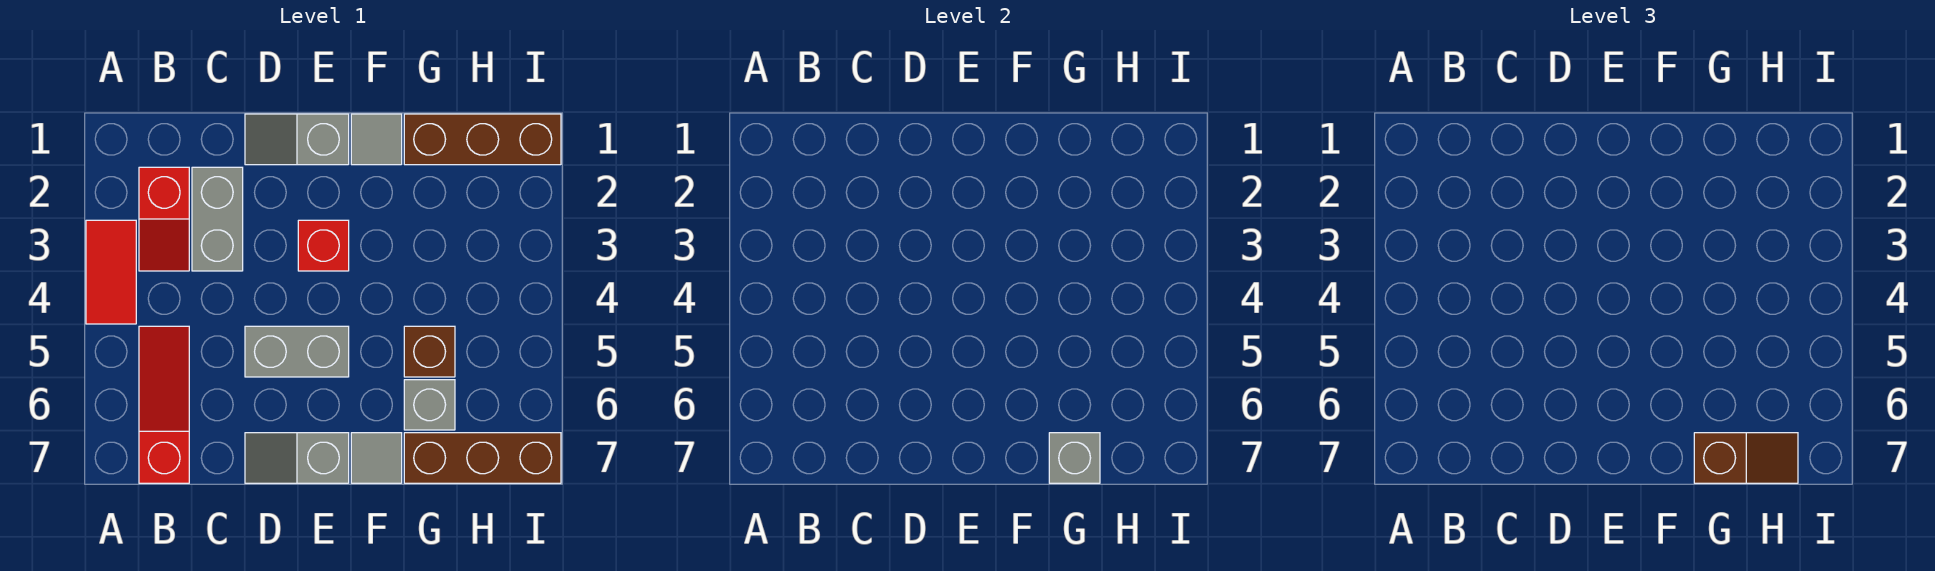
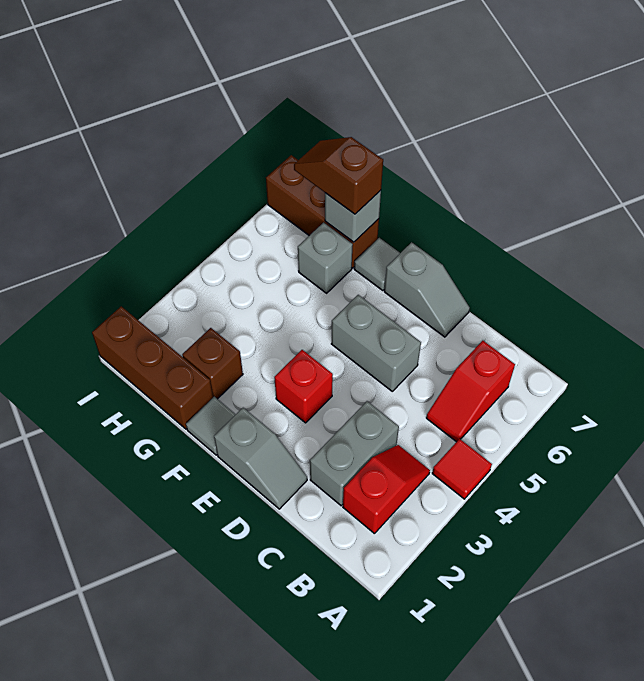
red tile A3:A4 level 1 -> red tile A4 level 1
red slope B5:B7 level 1 top 7 -> red slope B5:B6 level 1 top 6
brown brick G5 level 1 -> brown brick G2 level 1

